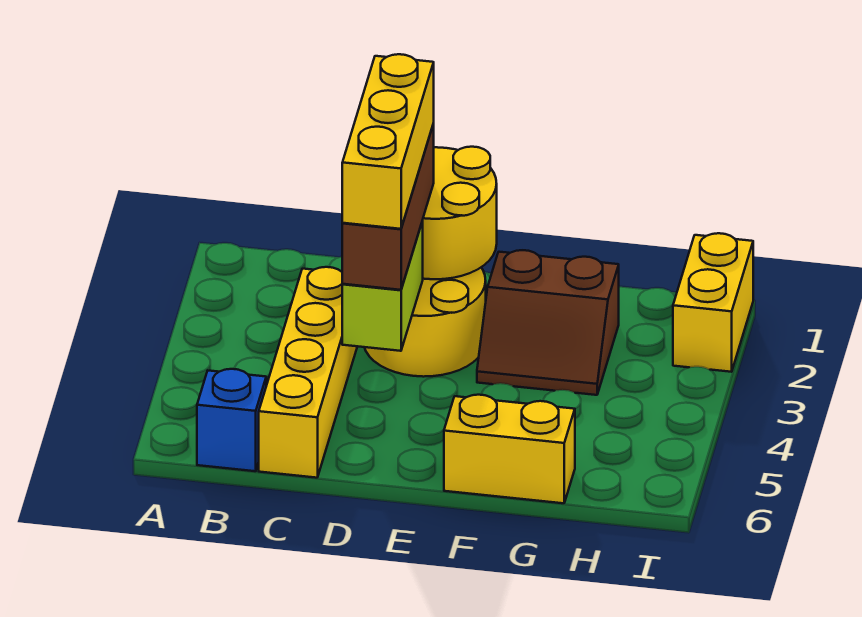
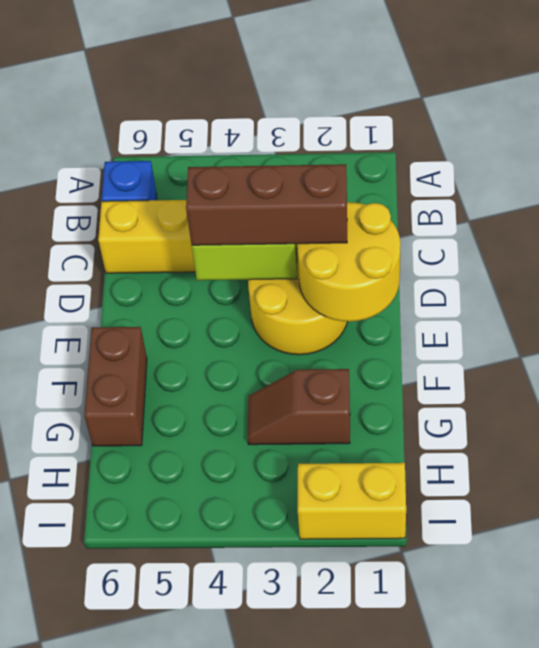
yellow brick D2:D4 level 4 -> none
brown slope F2:G3 level 1 top 2 -> brown slope G2:G3 level 1 top 2
yellow brick F6:G6 level 1 -> brown brick F6:G6 level 1

